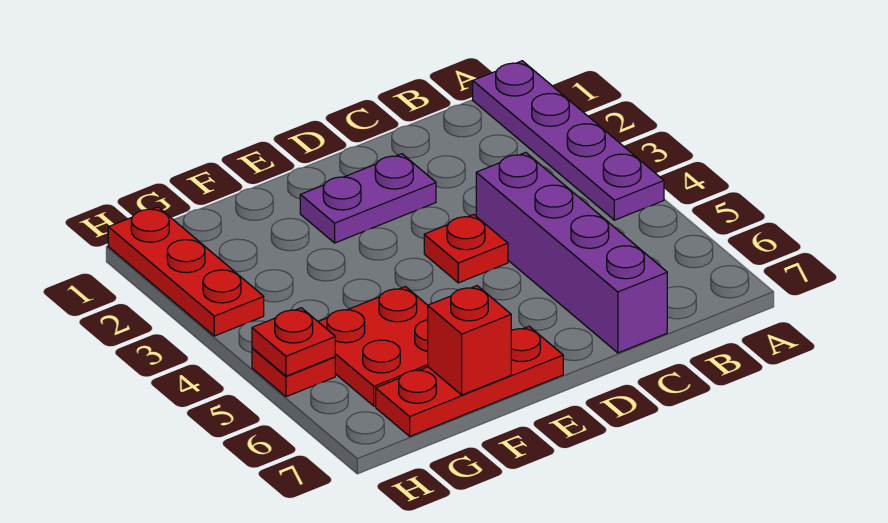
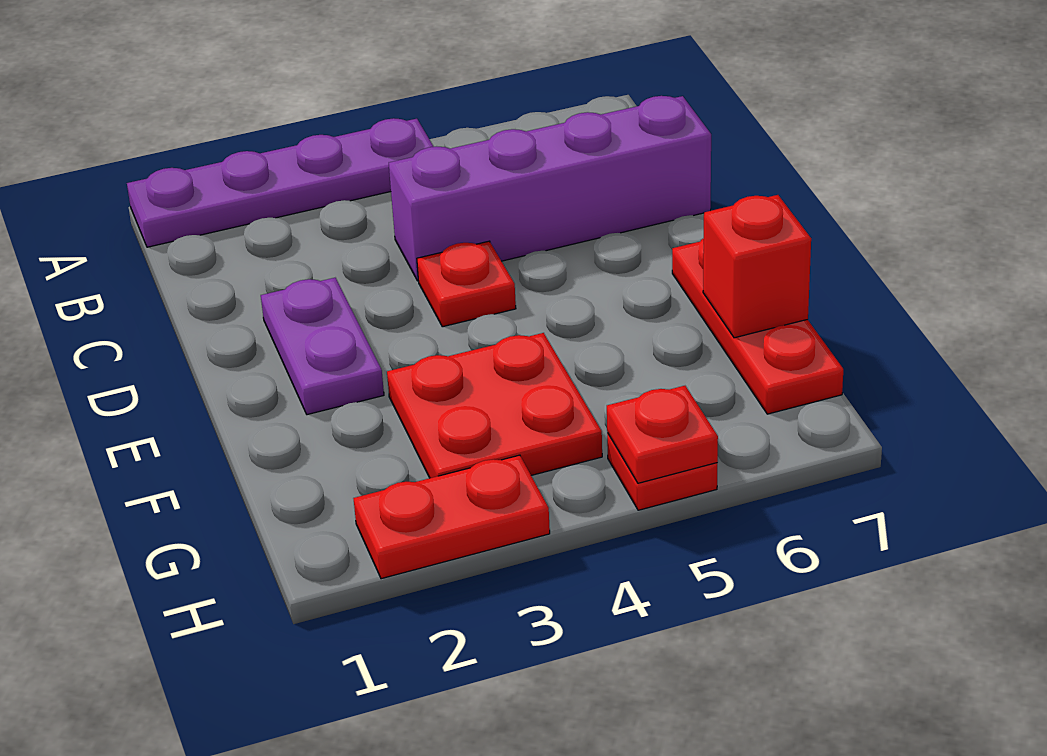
red plate F5:G6 level 1 -> red plate F3:G4 level 1
red plate H1:H3 level 1 -> red plate H2:H3 level 1

